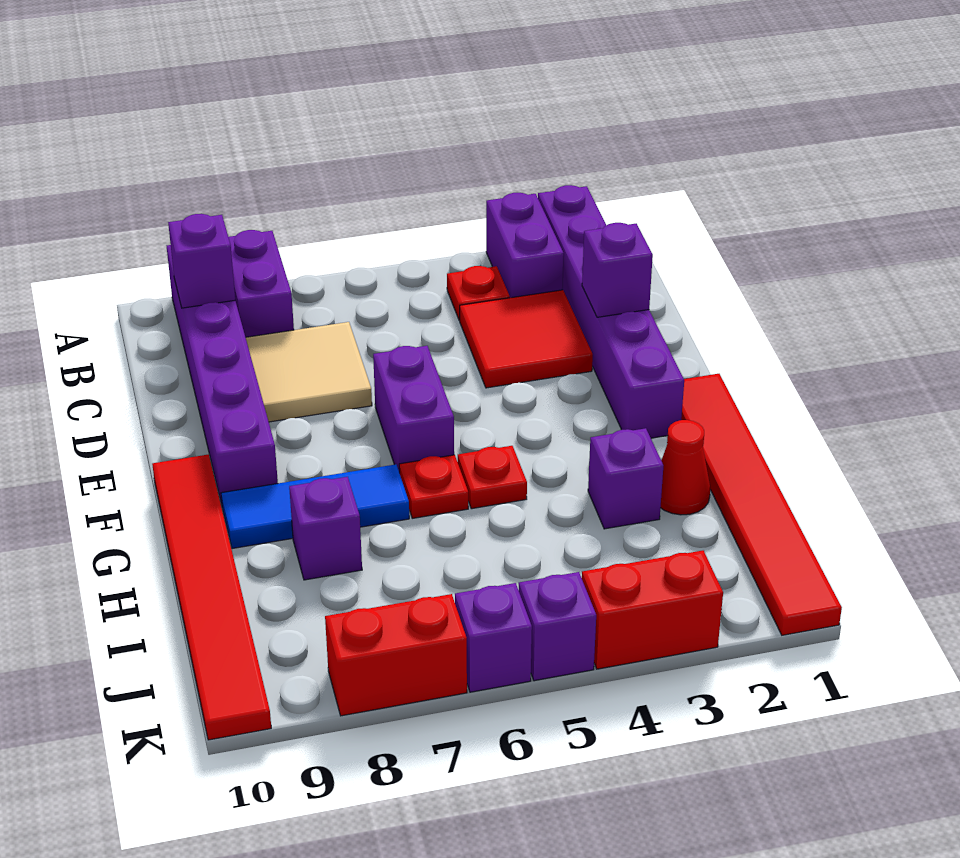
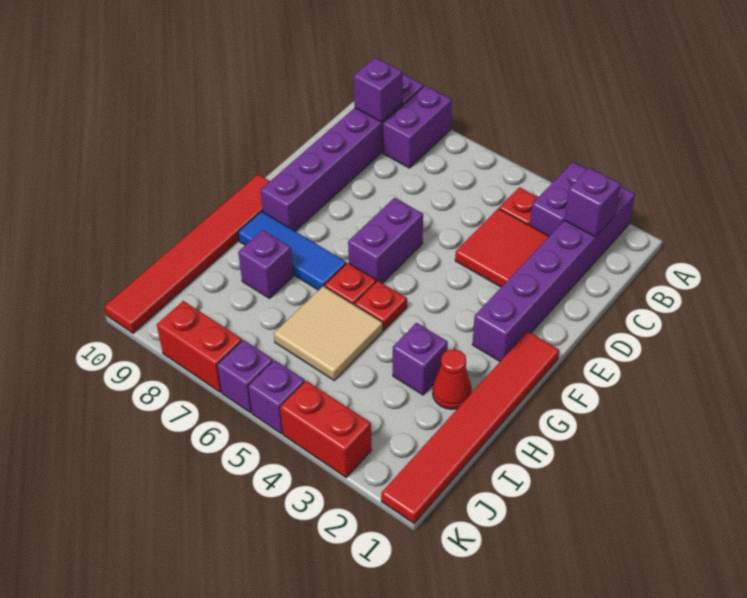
tan tile C7:D8 level 1 -> tan tile H5:I6 level 1
purple brick D2 level 2 -> purple brick B2 level 2

